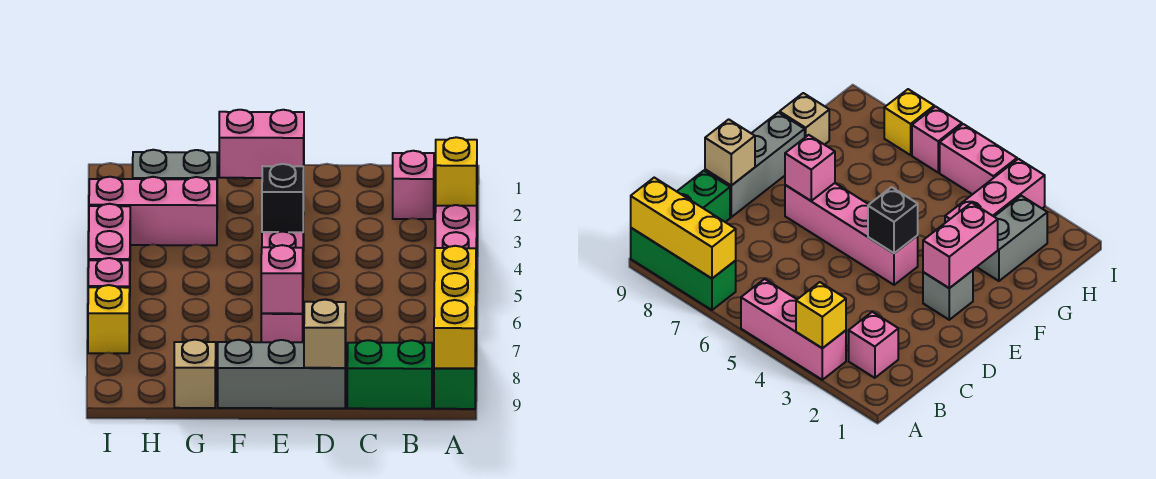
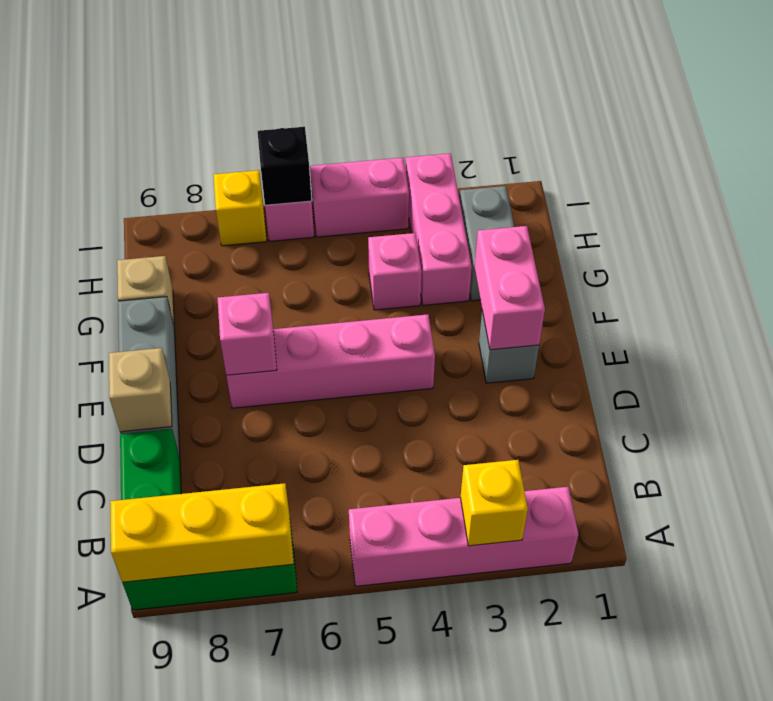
pink brick A3:A5 level 1 -> pink brick A2:A5 level 1
pink brick B2 level 1 -> pink brick G4 level 1
black brick E4 level 2 -> black brick I6 level 2

